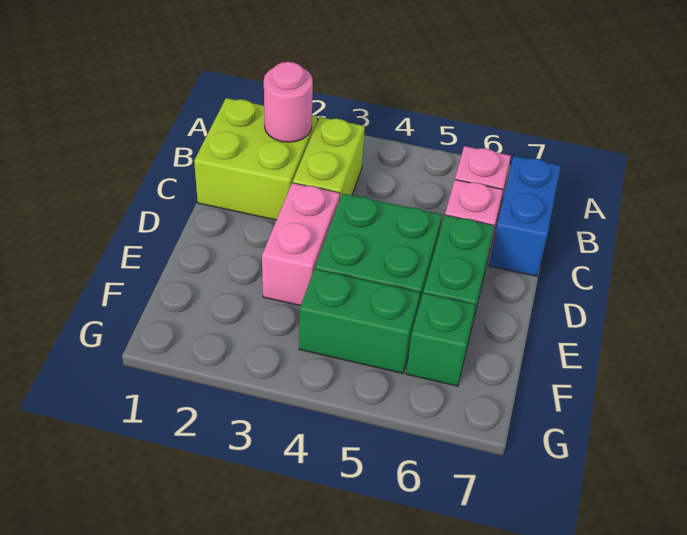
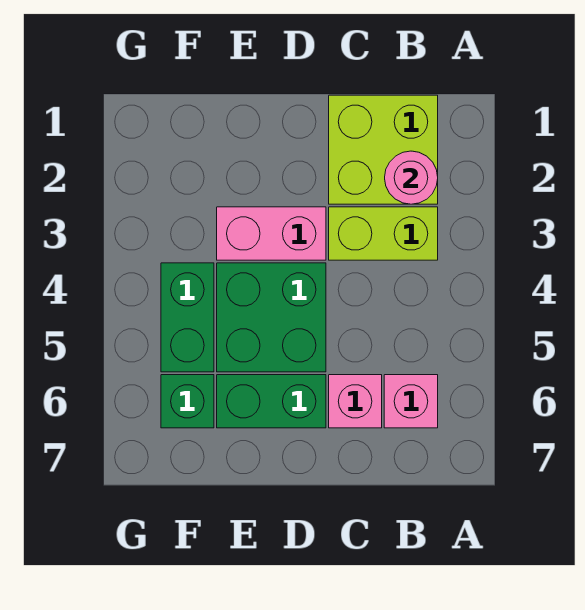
blue brick B7:C7 level 1 -> none

